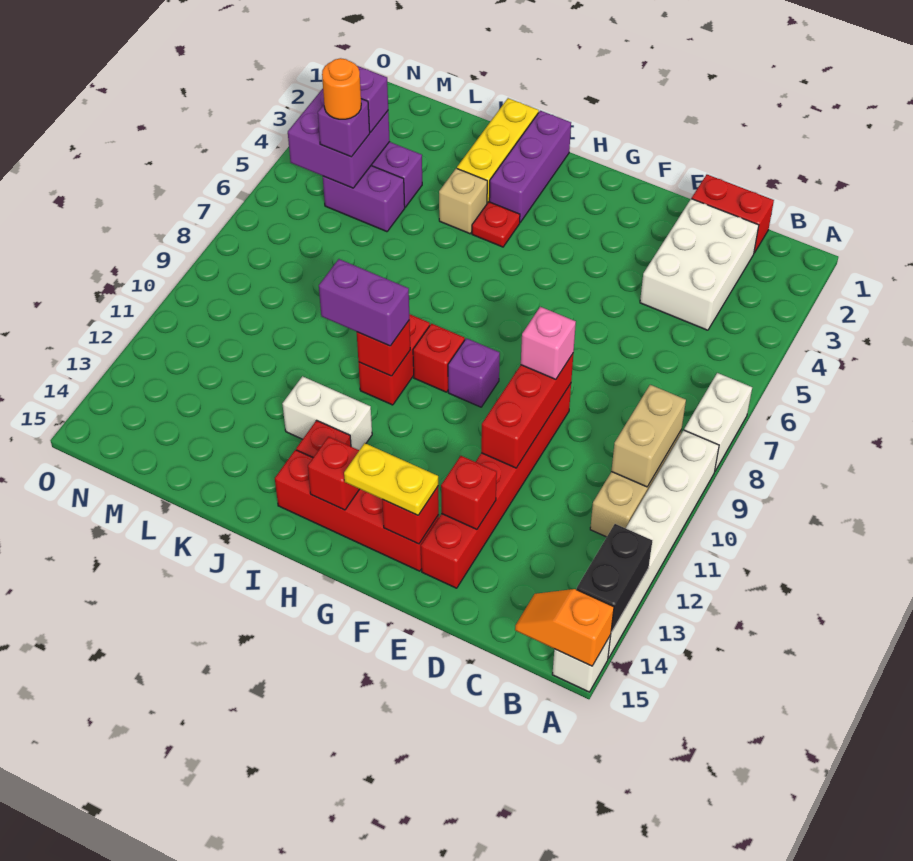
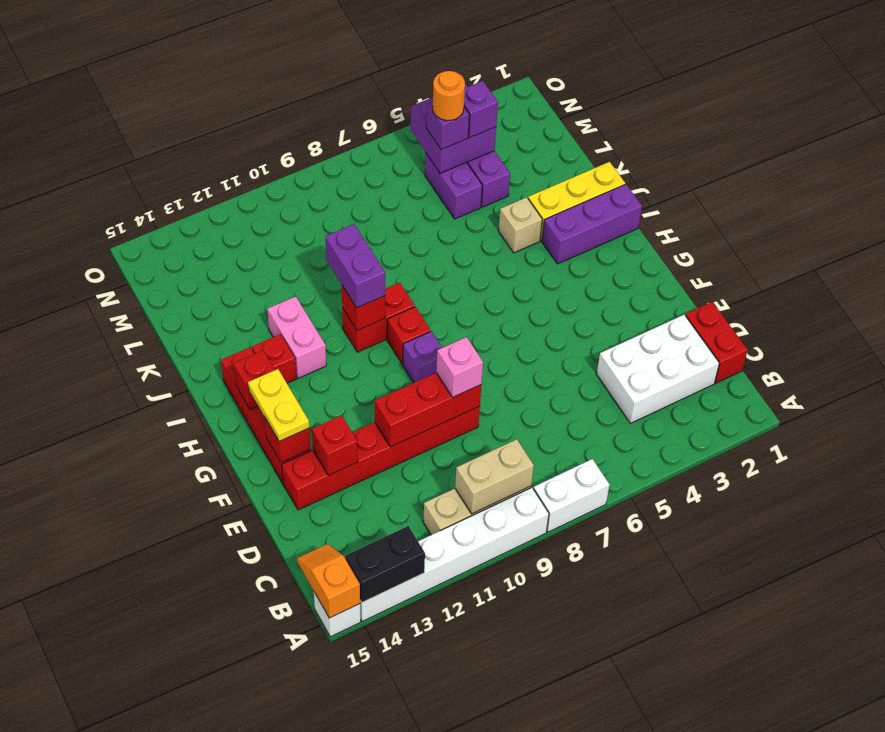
red plate I4 level 1 -> none
white brick I12:J12 level 1 -> pink brick I12:J12 level 1

